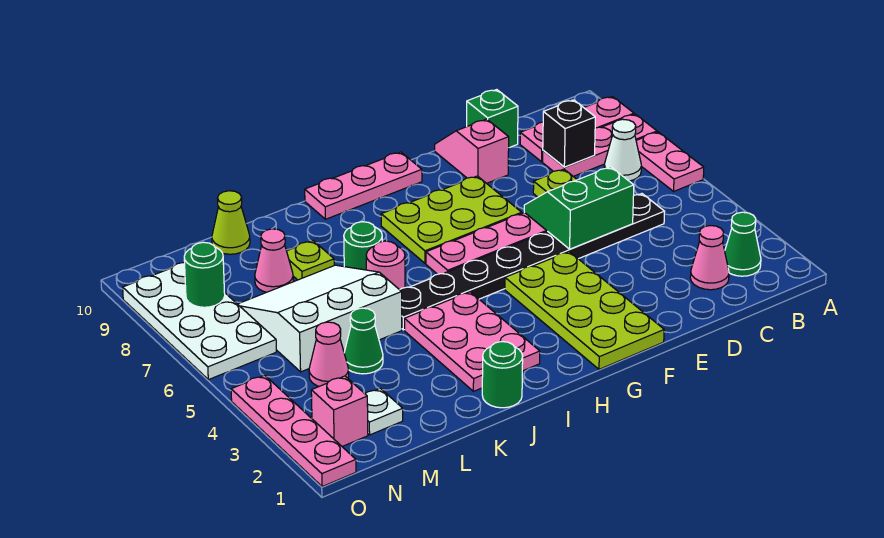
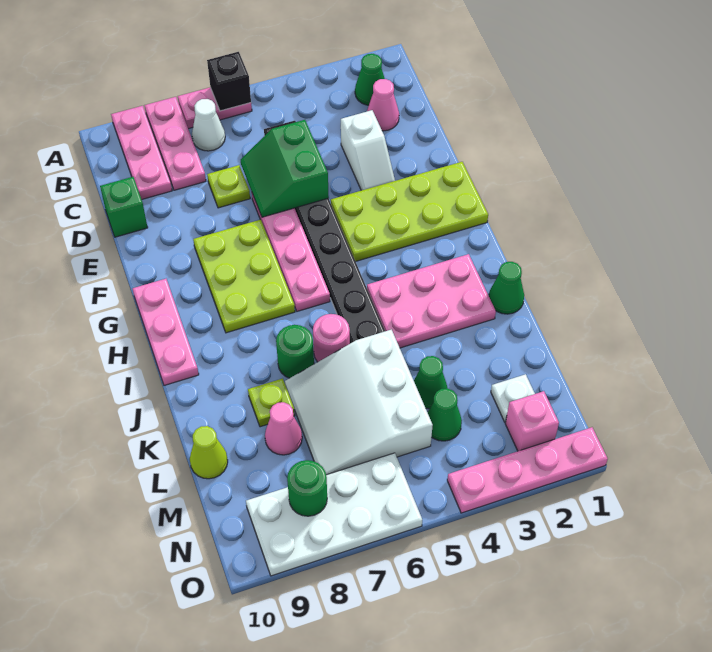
black brick C8 level 2 -> black brick A6 level 2
none -> white slope D3:E3 level 1 top D
pink slope E9:E10 level 1 top 9 -> none
green round brick J1 level 1 -> green cone J1 level 1
pink cone M4 level 1 -> green cone M4 level 1

